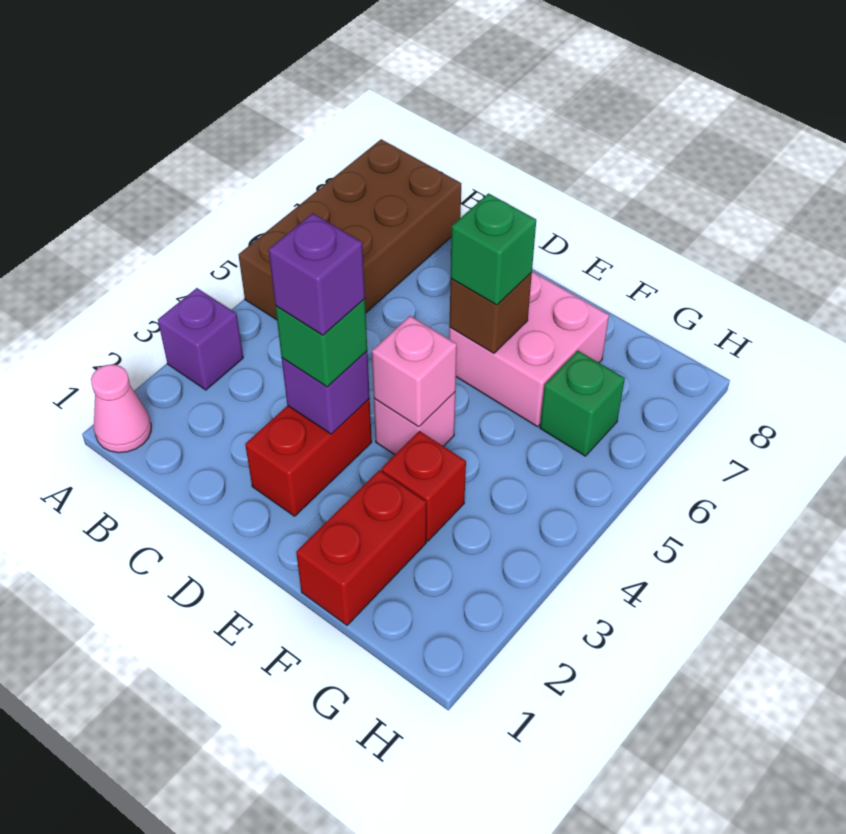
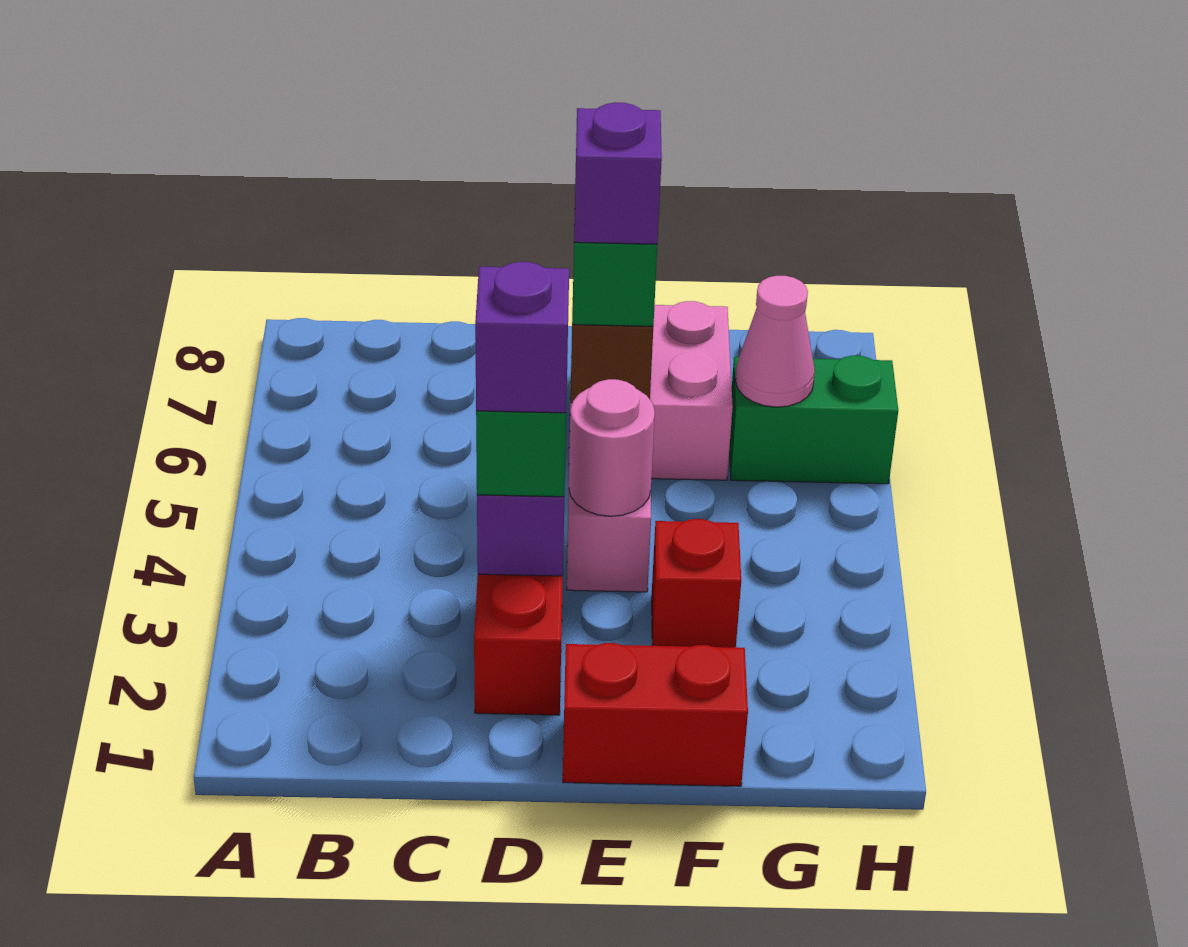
pink cone A1 level 1 -> pink cone G6 level 2
purple brick A3 level 1 -> purple brick E6 level 4
brown brick A5:B8 level 1 -> none
pink brick E4 level 2 -> pink round brick E4 level 2
red brick F1:F2 level 1 -> red brick E1:F1 level 1
green brick G6 level 1 -> green brick G6:H6 level 1

